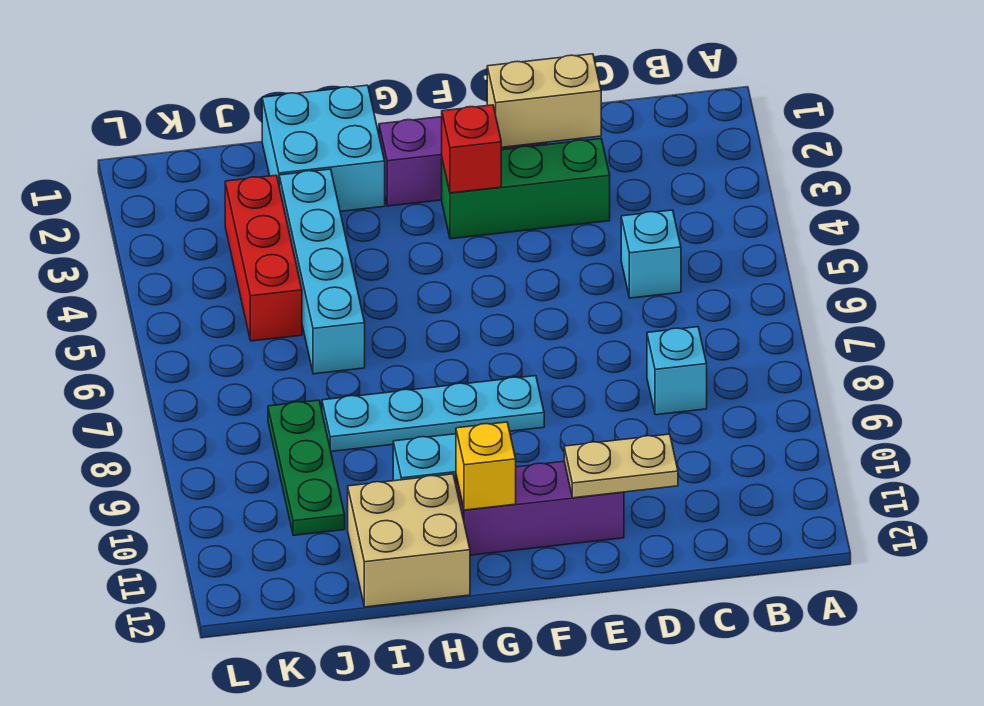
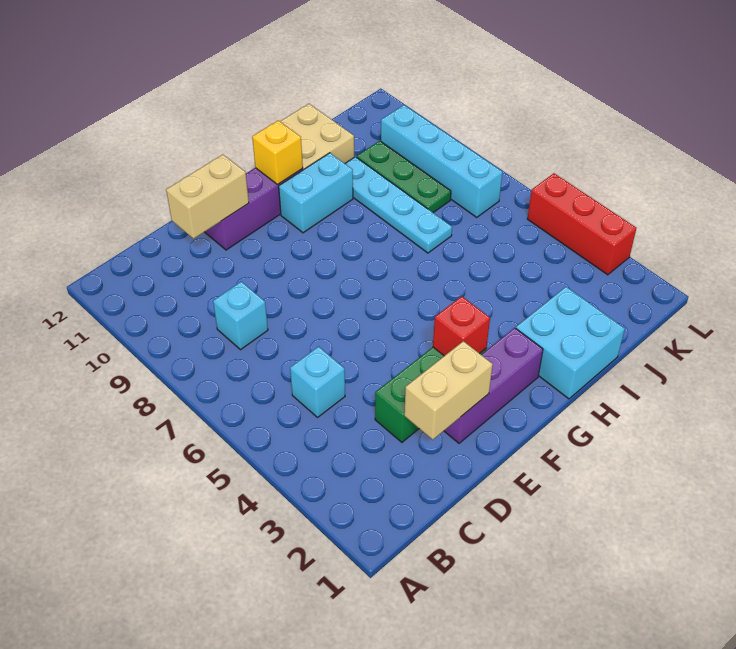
tan plate D11:E11 level 2 -> tan brick D11:E11 level 2
cyan plate F8:I8 level 1 -> cyan plate I7:I10 level 1
cyan brick I3:I6 level 1 -> cyan brick K7:K10 level 1
red brick J3:J5 level 1 -> red brick L3:L5 level 1

